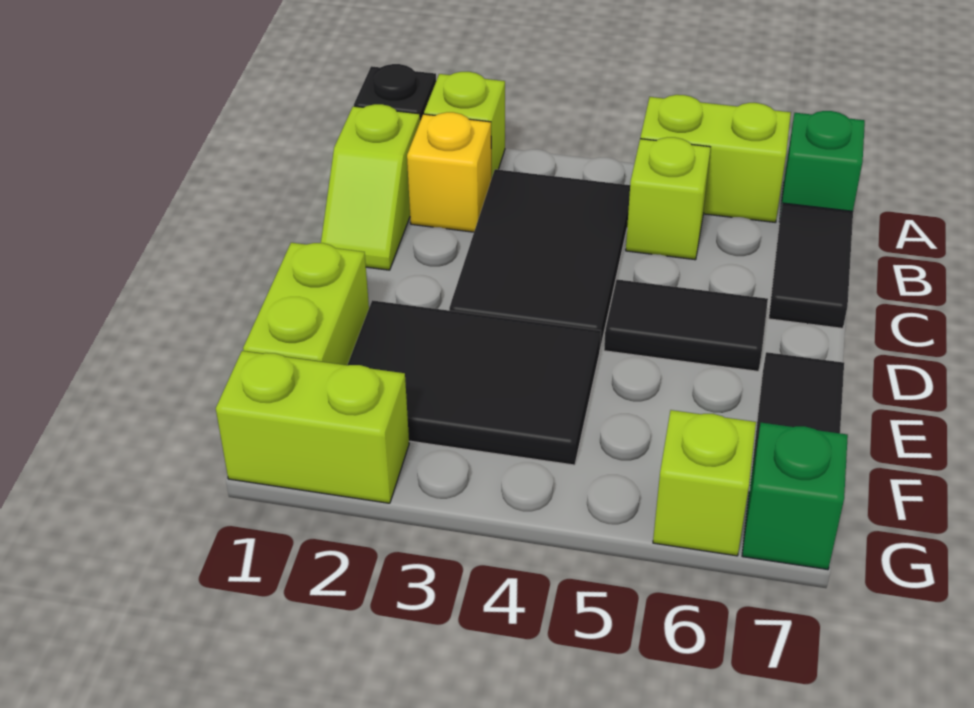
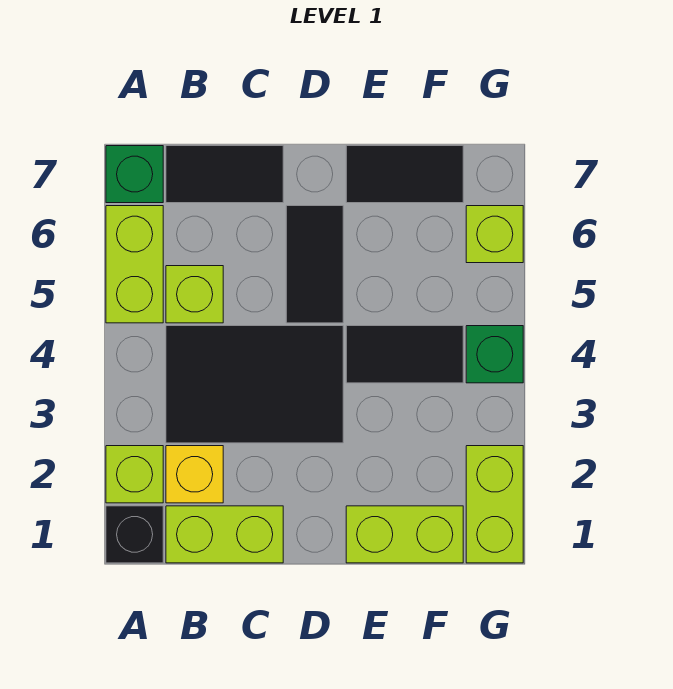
lime slope B1:C1 level 1 top B -> lime brick B1:C1 level 1
black tile E2:F4 level 1 -> black tile E4:F4 level 1
green brick G7 level 1 -> green brick G4 level 1

